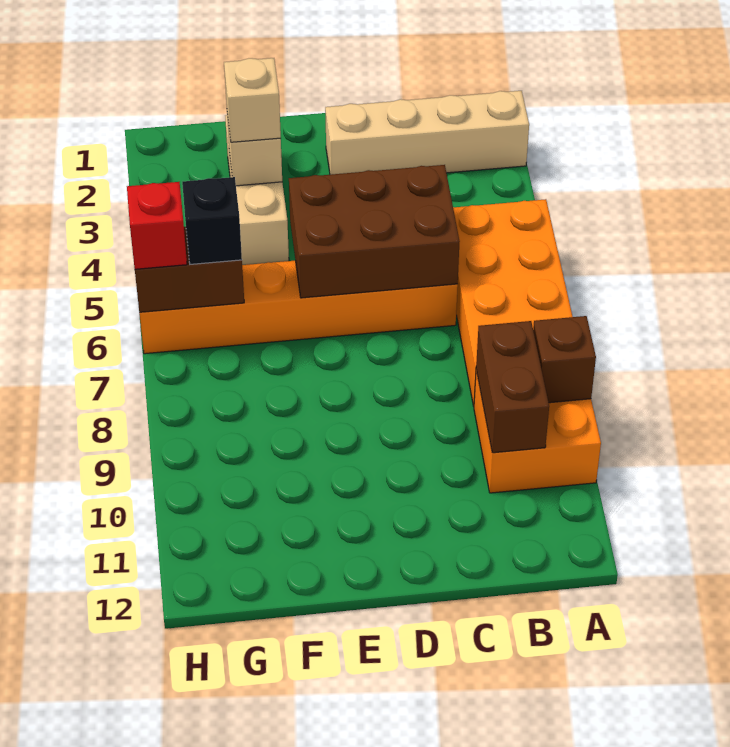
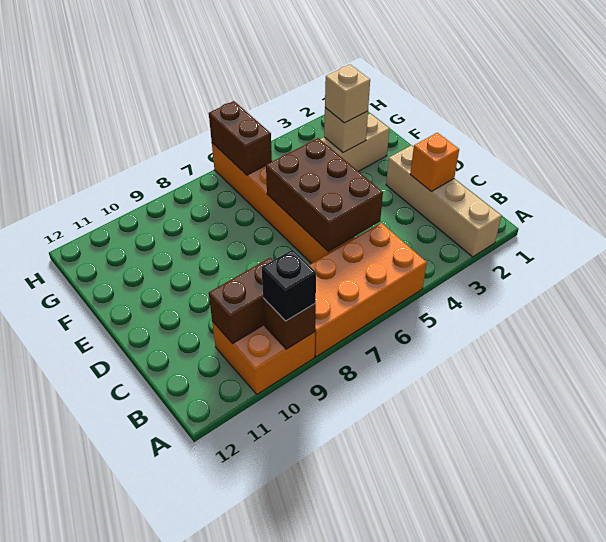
none -> orange brick C2 level 2
black brick G6 level 3 -> black brick A9 level 3
red brick H6 level 3 -> none

